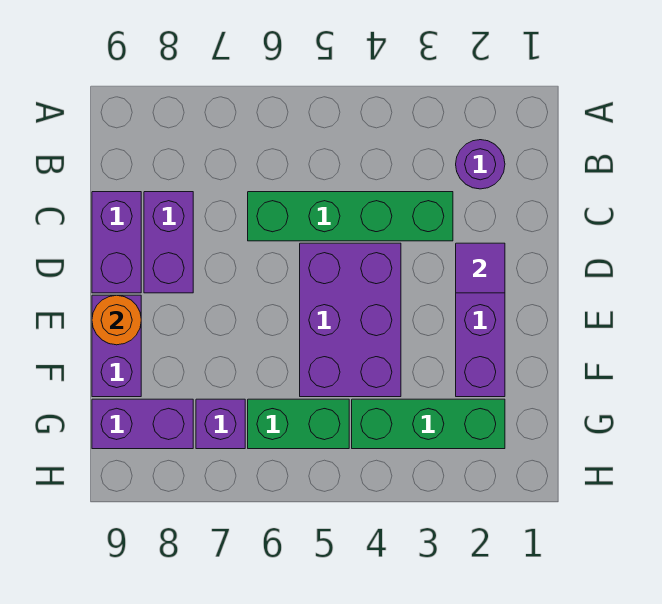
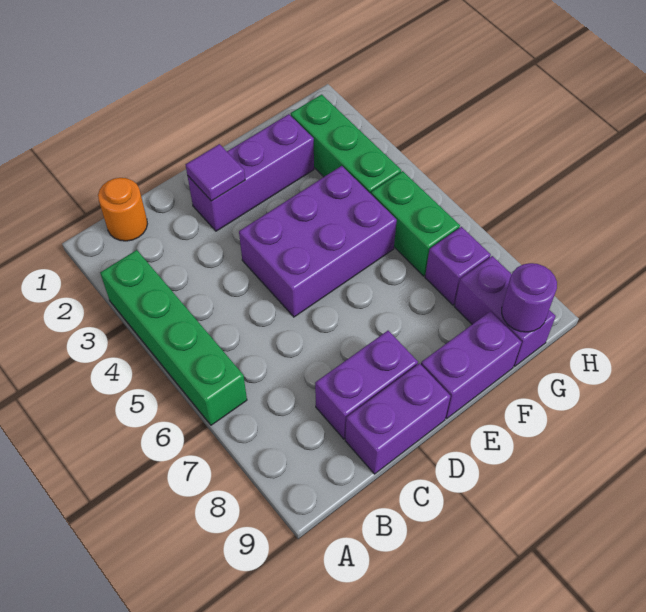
purple round brick B2 level 1 -> purple round brick G9 level 2
green brick C3:C6 level 1 -> green brick A3:A6 level 1
orange round brick E9 level 2 -> orange round brick B1 level 1

